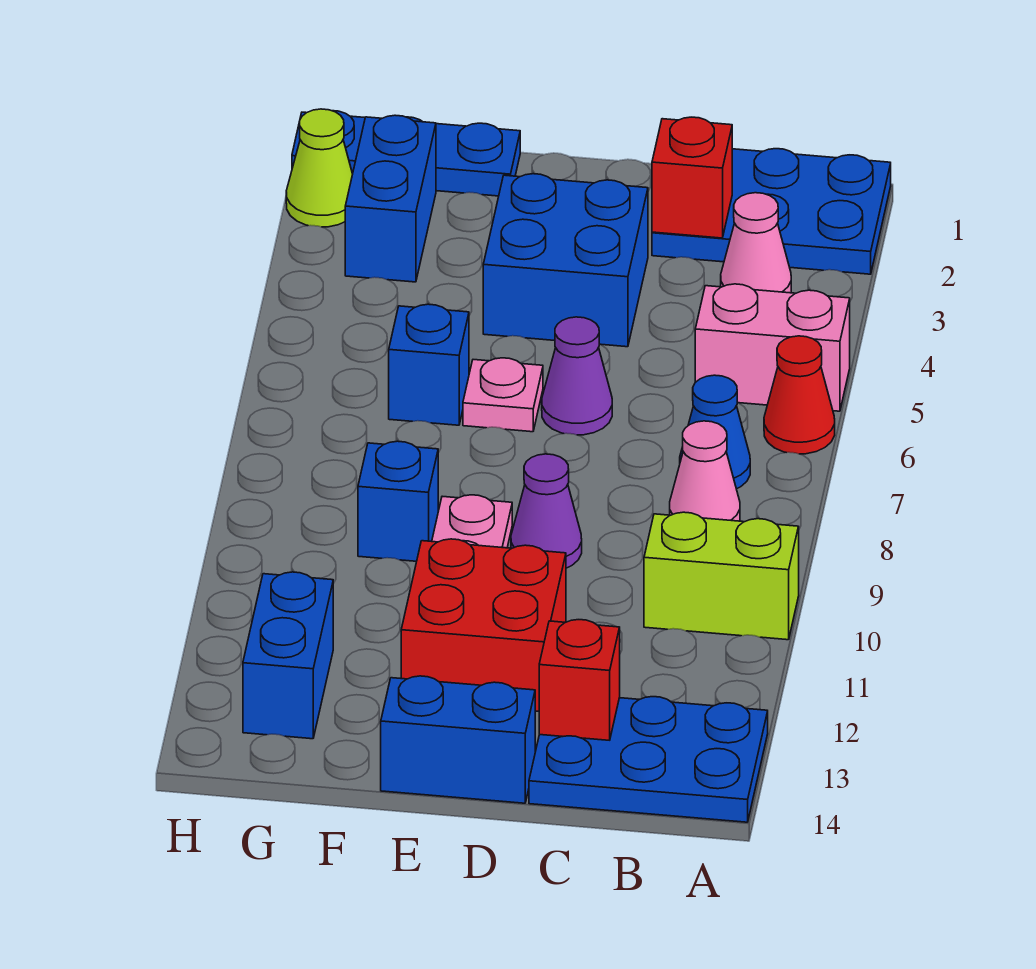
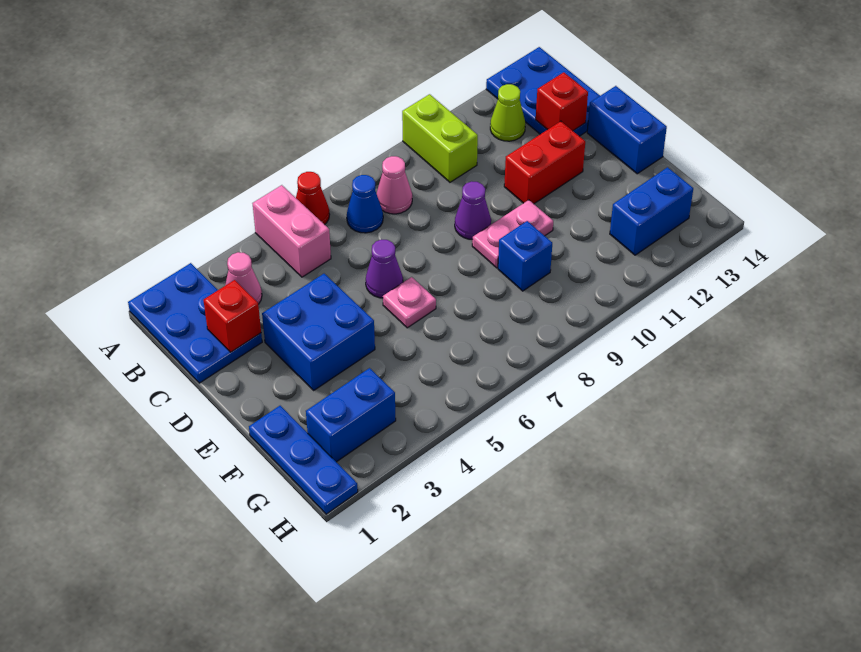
red brick D11:E12 level 1 -> red brick D11:D12 level 1
blue brick F6 level 1 -> none
lime cone H2 level 1 -> lime cone B12 level 1

